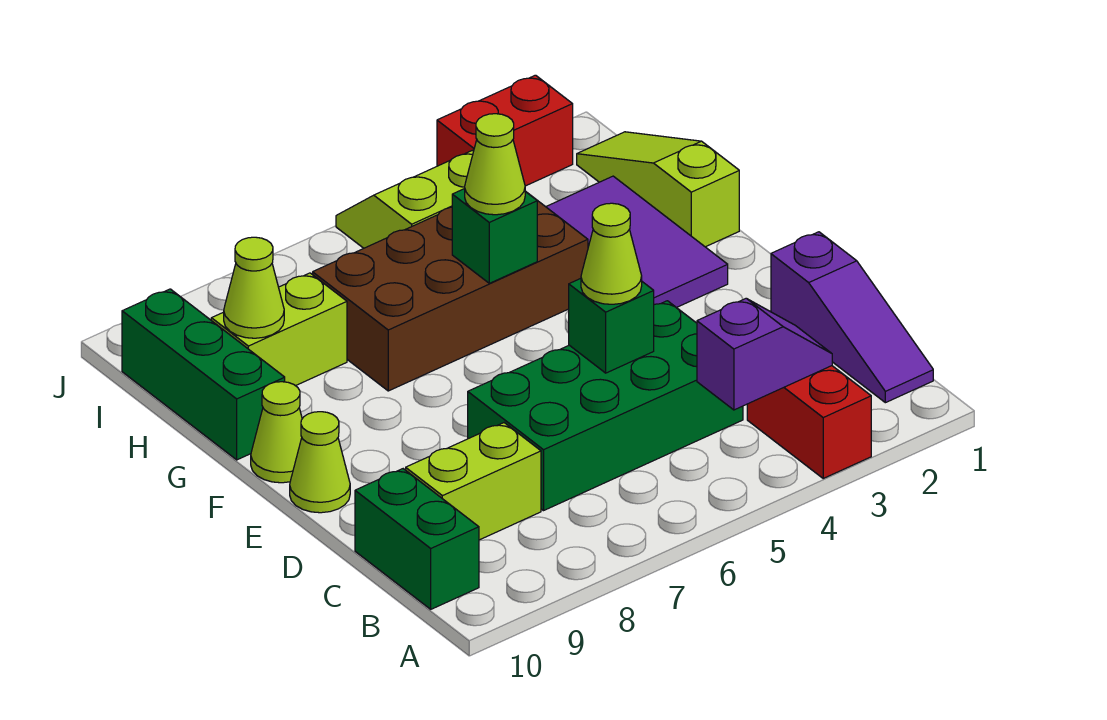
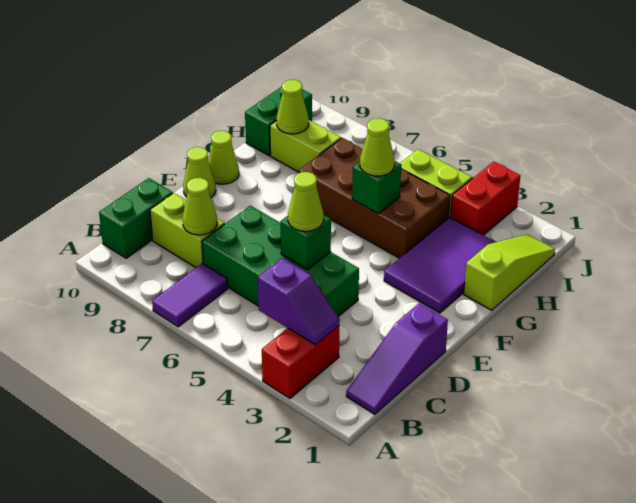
none -> purple tile A7:B7 level 1
none -> lime cone C8 level 2
green brick G10:I10 level 1 -> green brick H10:I10 level 1
red brick J2:J3 level 1 -> red brick I3:J3 level 1

